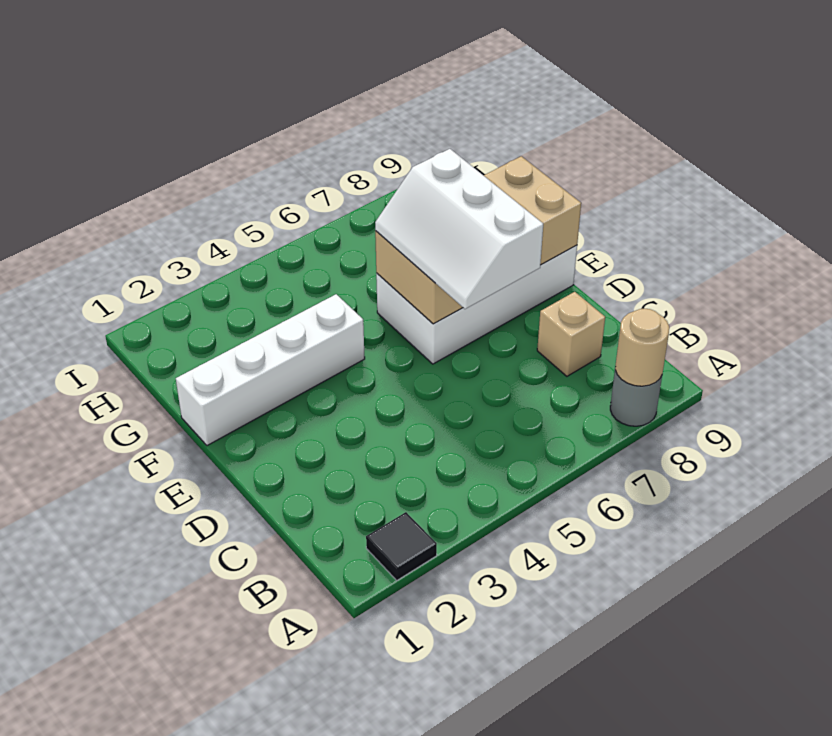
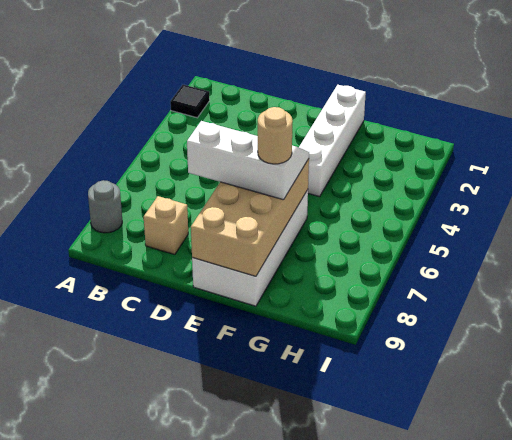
tan round brick A8 level 2 -> tan round brick F7 level 4

